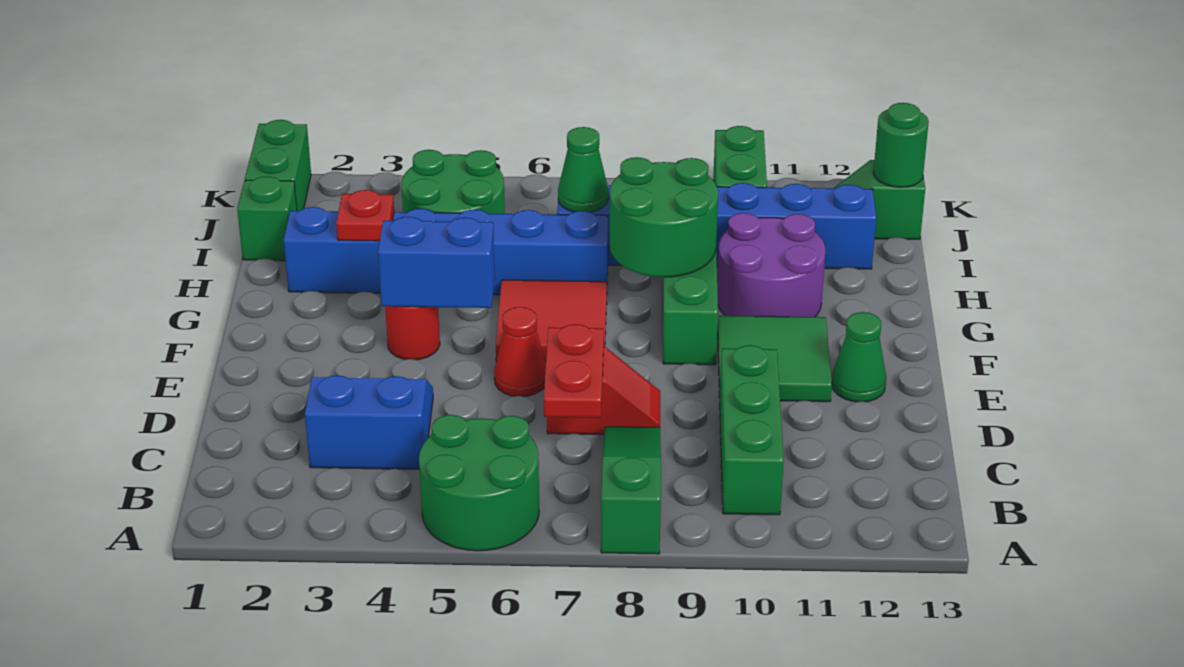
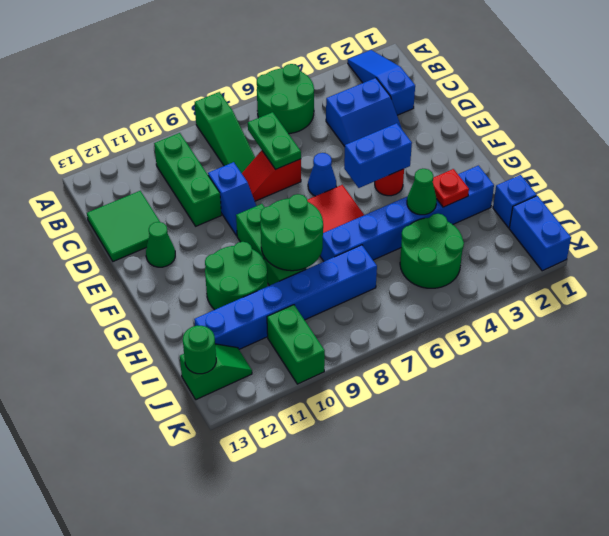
none -> blue slope A2:C2 level 1 top C
red plate C7:D7 level 2 -> green plate C7:D7 level 2
none -> blue slope D9:E9 level 1 top D
red cone E6 level 1 -> blue cone E6 level 1
green tile E10:F11 level 1 -> green tile C12:D13 level 1
purple round brick G10:H11 level 1 -> green round brick G10:H11 level 1
green brick I1 level 1 -> blue brick I1 level 1
green cone I7 level 2 -> green cone H4 level 2
green brick J1:K1 level 1 -> blue brick J1:K1 level 1

